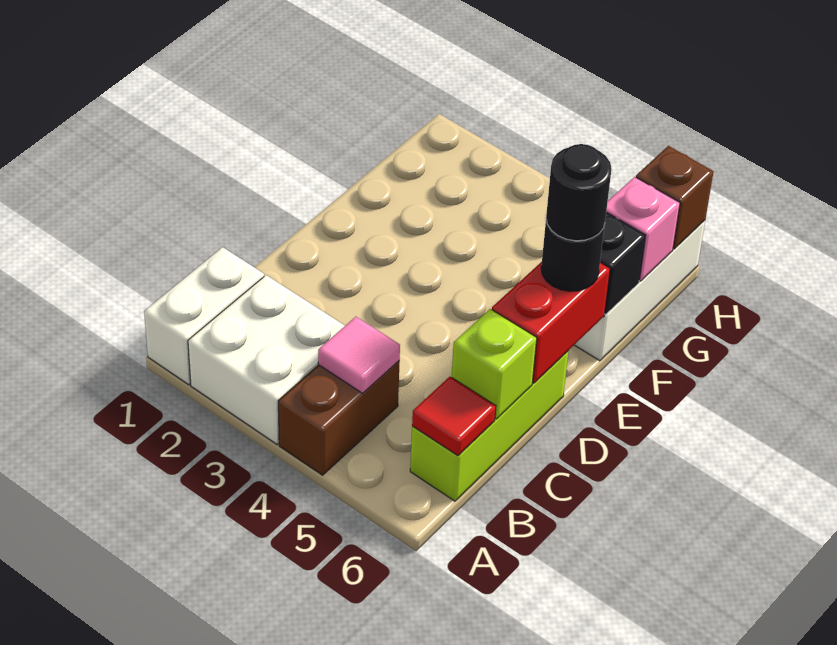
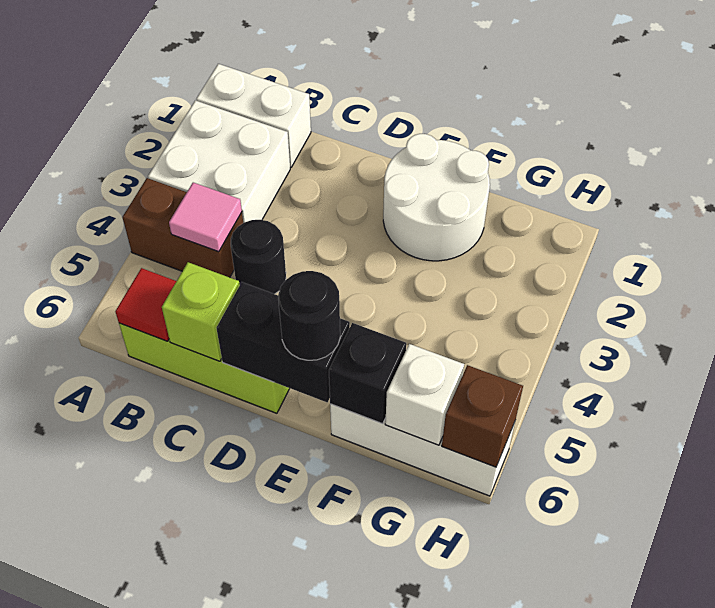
red brick D6:E6 level 2 -> black brick D6:E6 level 2
none -> white round brick E1:F2 level 1
black round brick E6 level 4 -> black round brick C4 level 1
pink brick G6 level 2 -> white brick G6 level 2

